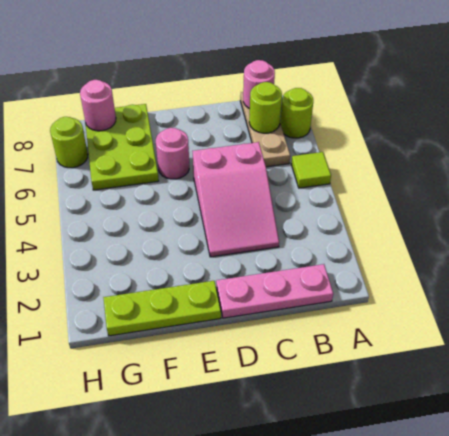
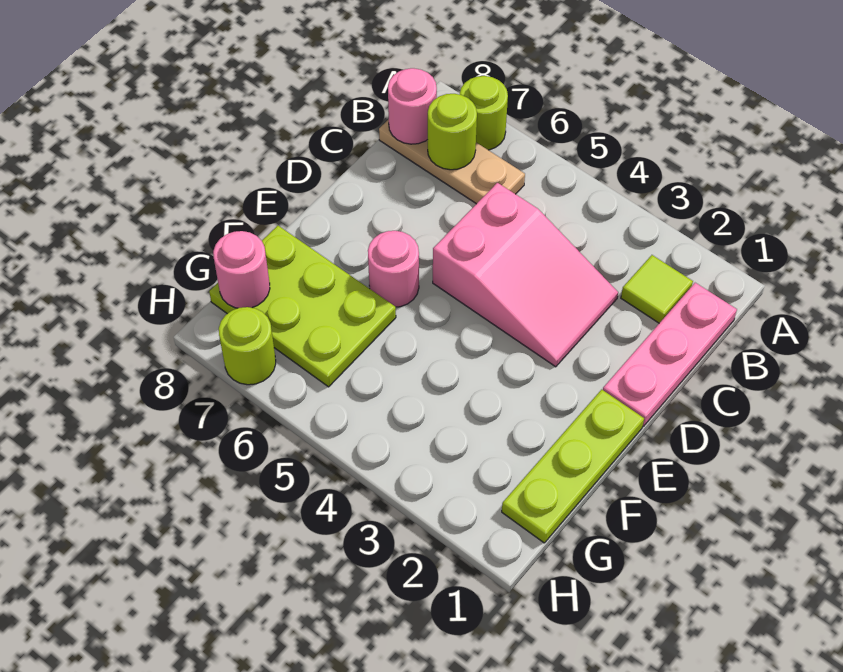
lime tile A5 level 1 -> lime tile B2 level 1

